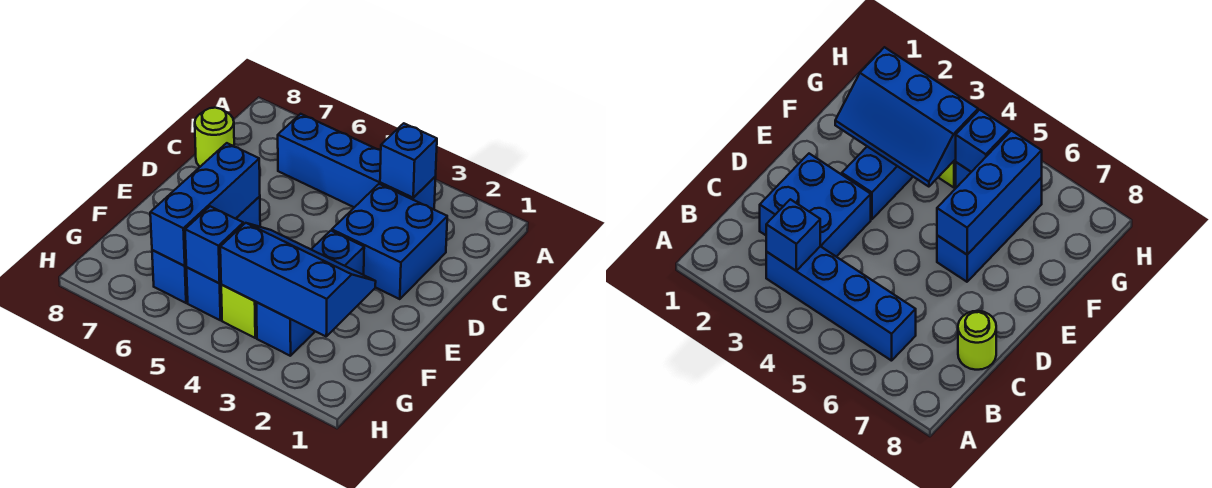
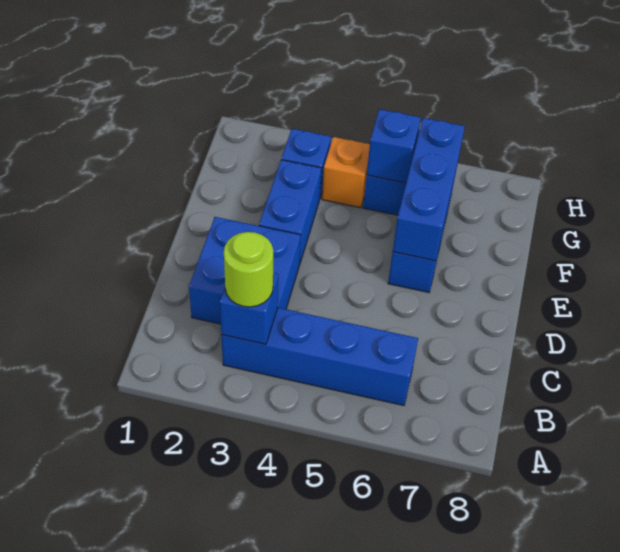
lime round brick C8 level 1 -> lime round brick B3 level 3
blue slope F2:G4 level 2 top G -> none
lime brick G4 level 1 -> orange brick G4 level 1

